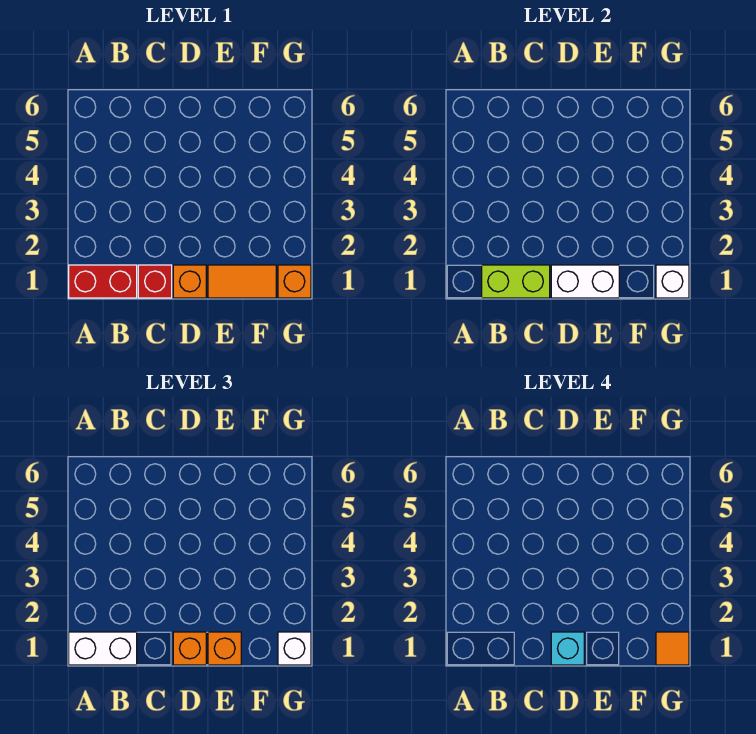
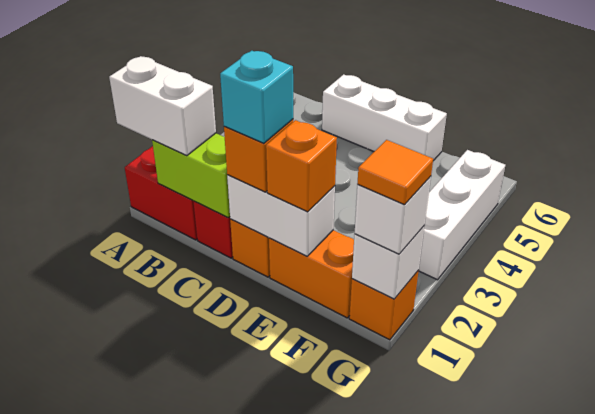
none -> white brick C6:E6 level 1
orange tile E1:F1 level 1 -> orange brick E1:F1 level 1
none -> white brick G3:G5 level 1

